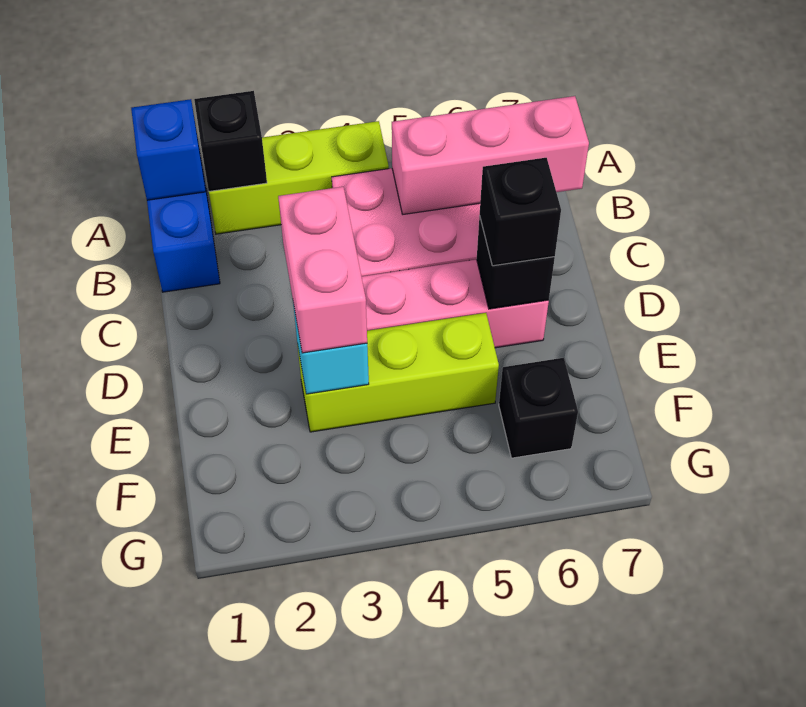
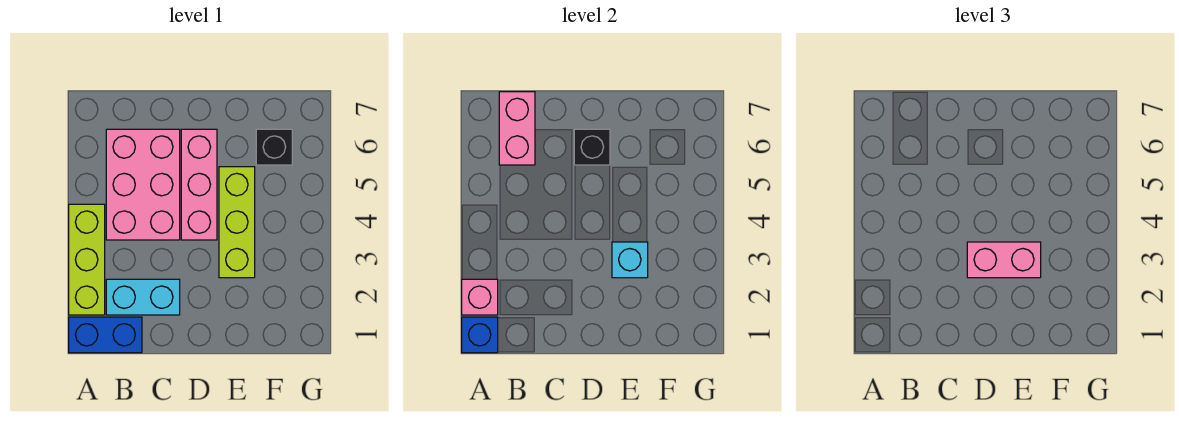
black brick A2 level 2 -> pink brick A2 level 2
none -> cyan brick B2:C2 level 1
pink brick B5:B7 level 2 -> pink brick B6:B7 level 2
black brick D6 level 3 -> none

